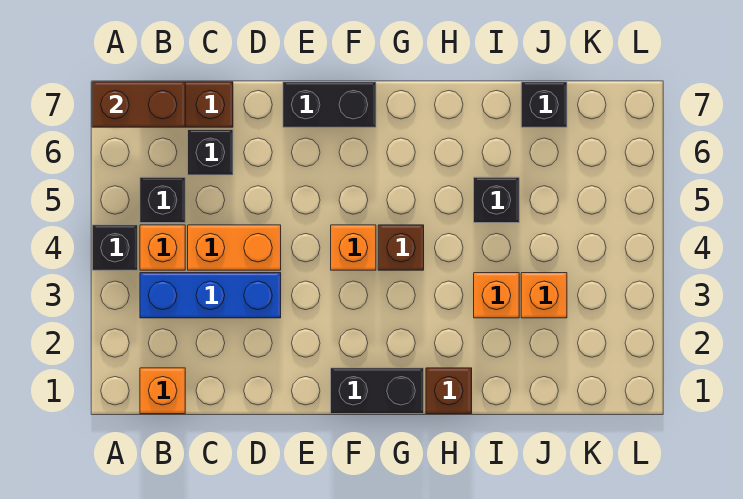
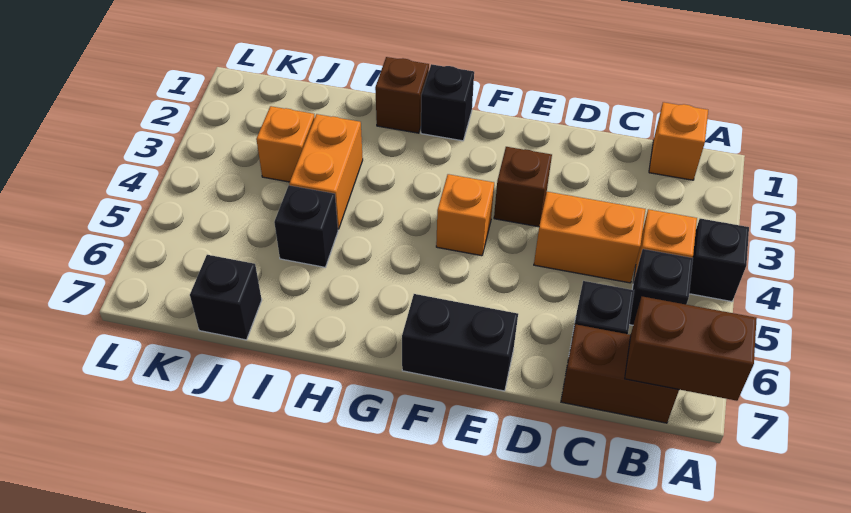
blue brick B3:D3 level 1 -> none
black brick F1:G1 level 1 -> black brick G1 level 1
brown brick G4 level 1 -> brown brick E3 level 1
orange brick I3 level 1 -> orange brick I3:I4 level 1

